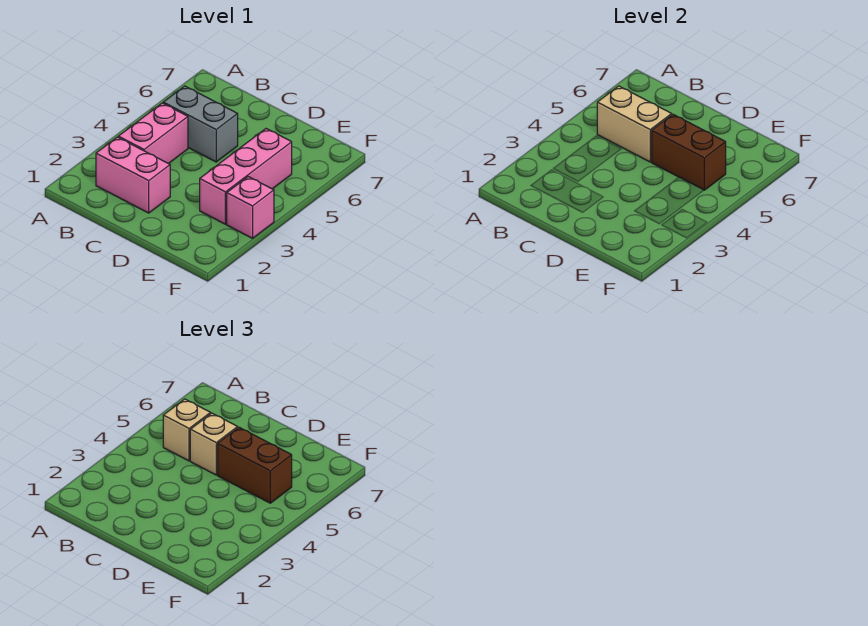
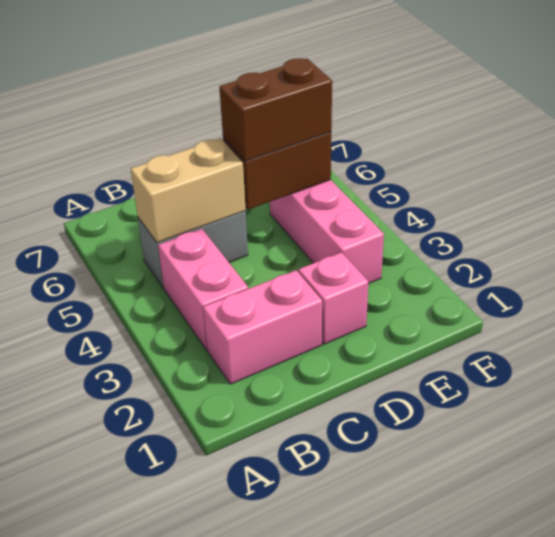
tan brick B5 level 3 -> none
tan brick C5 level 3 -> none
pink brick F3 level 1 -> pink brick D2 level 1

